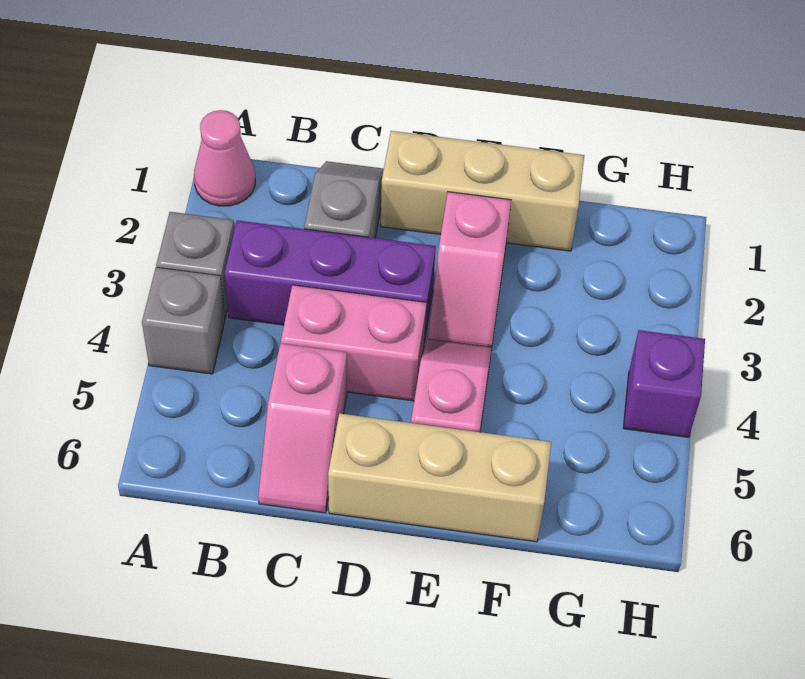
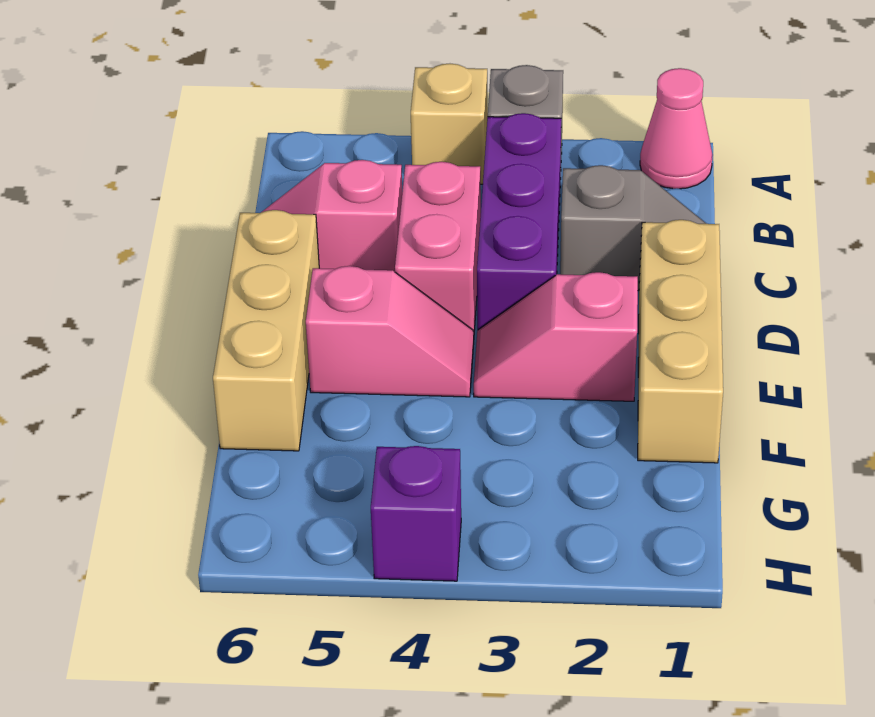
grey brick A4 level 1 -> tan brick A4 level 1

